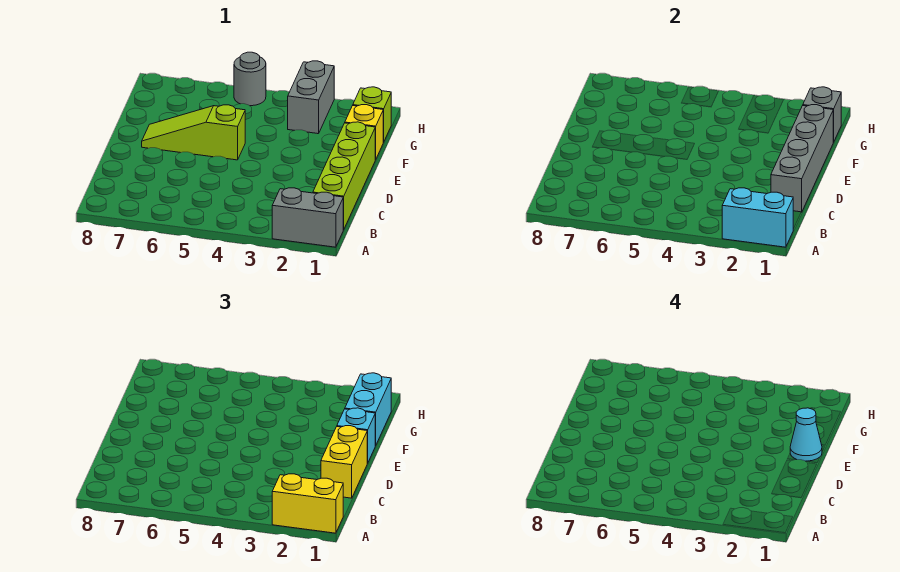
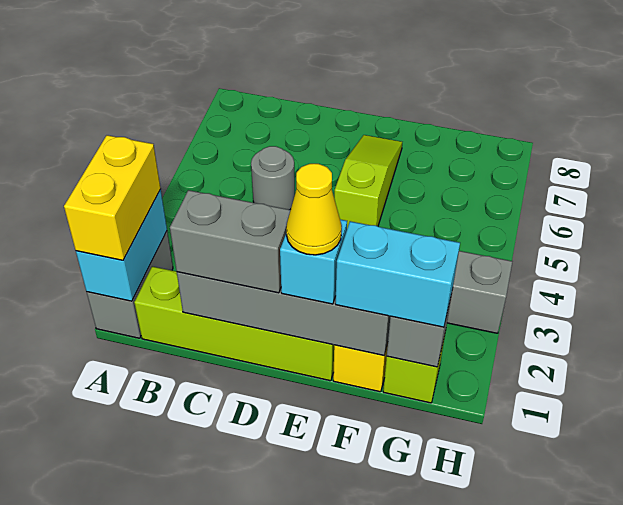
yellow brick C1:D1 level 3 -> grey brick C1:D1 level 3
cyan cone E1 level 4 -> yellow cone E1 level 4
grey round brick H5 level 1 -> grey round brick C5 level 1

